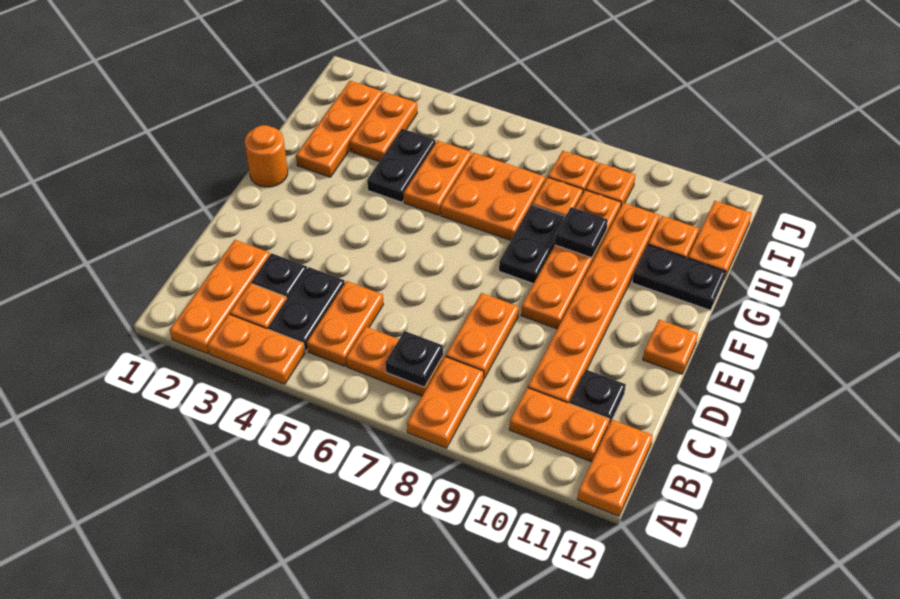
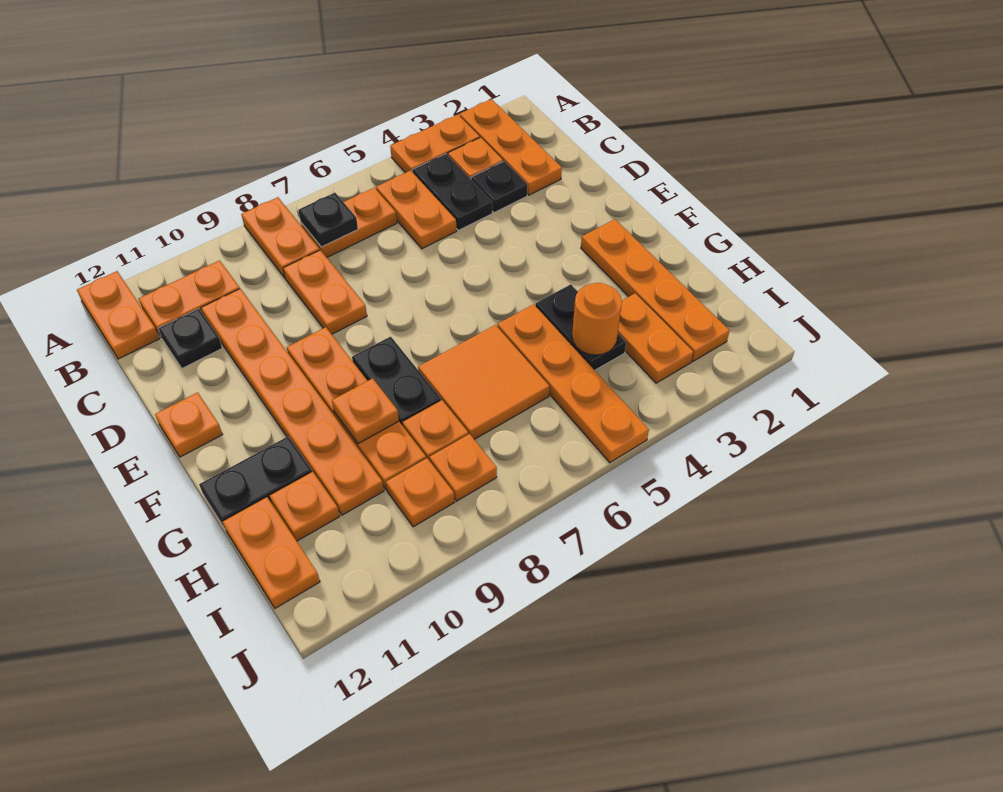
orange round brick F1 level 1 -> orange round brick H4 level 2
orange plate G2:I2 level 1 -> orange plate F2:I2 level 1
orange plate G5:H5 level 1 -> orange plate G5:J5 level 1
orange plate G6:H7 level 1 -> orange tile G6:H7 level 1
black plate G9 level 2 -> orange plate G9 level 2

